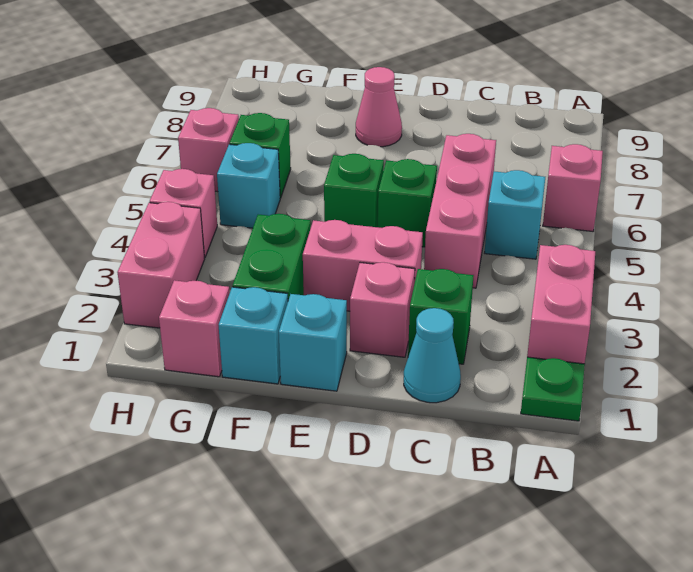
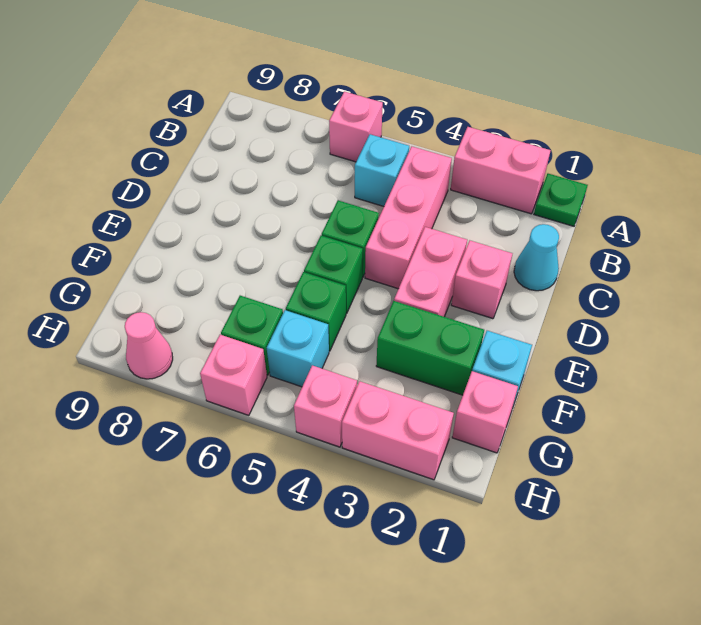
green brick C2 level 1 -> green brick F5 level 1
pink brick C4:C6 level 1 -> pink brick B4:D4 level 1
cyan brick E1 level 1 -> none
pink cone E8 level 1 -> pink cone H8 level 1

